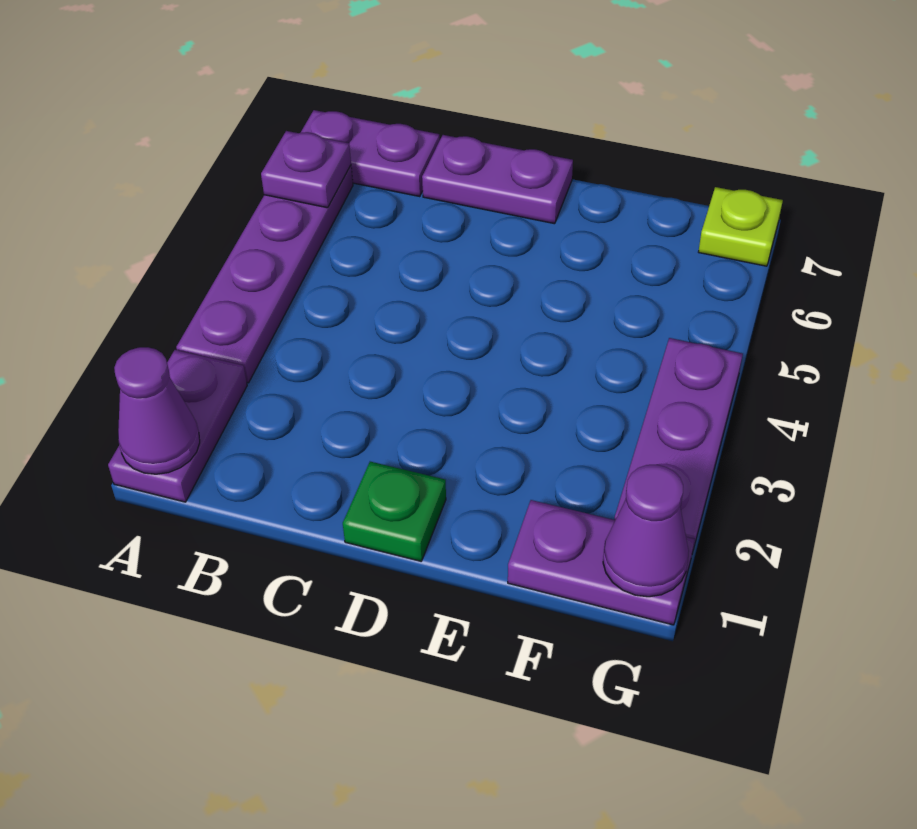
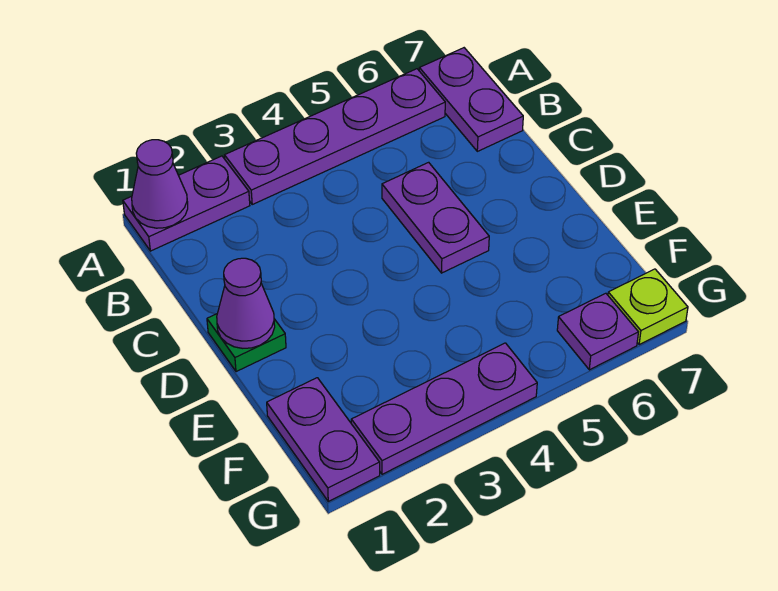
purple plate A6 level 2 -> purple plate G6 level 1
purple plate C7:D7 level 1 -> purple plate C5:D5 level 1
purple cone G1 level 2 -> purple cone D1 level 2

